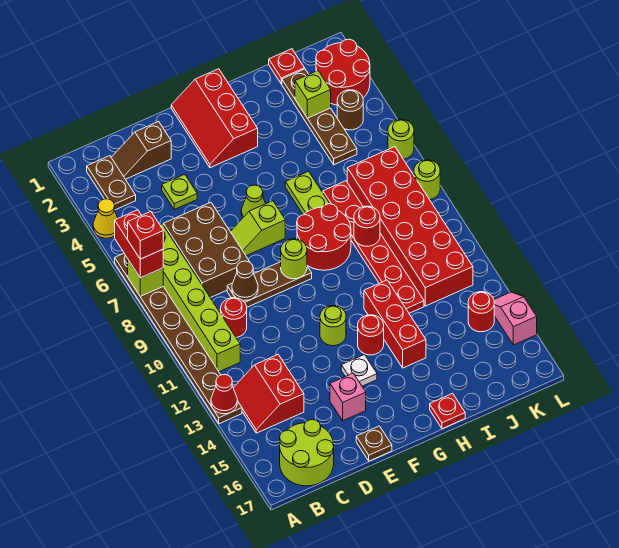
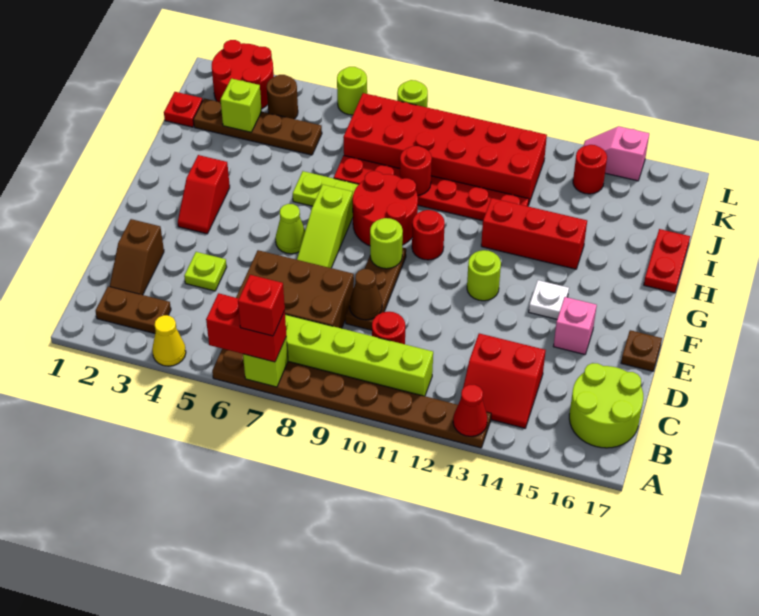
lime slope E7:F7 level 1 top F -> lime slope E7:G7 level 1 top G
red slope F1:G3 level 1 top G -> red slope F3:G3 level 1 top G
red round brick G13 level 1 -> red round brick G10 level 1
red plate H17 level 1 -> red plate H17:I17 level 1

